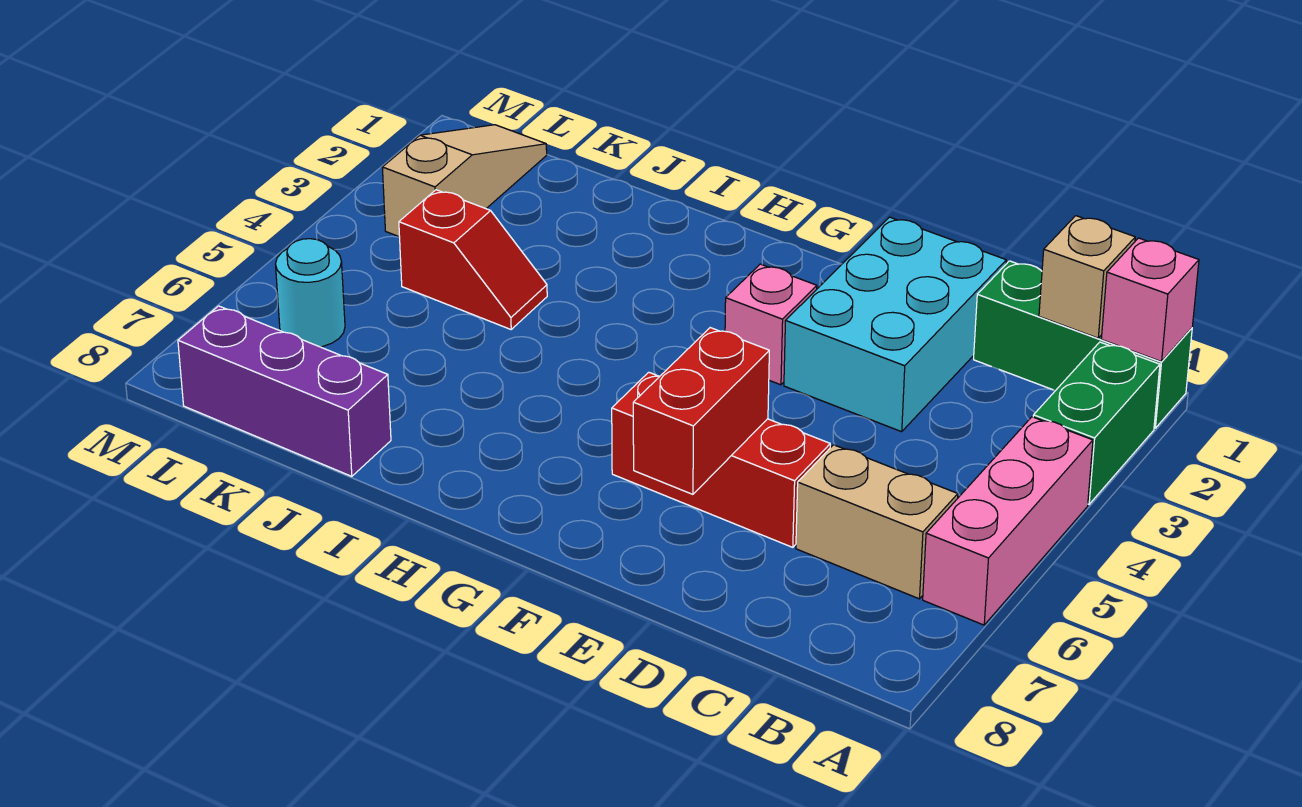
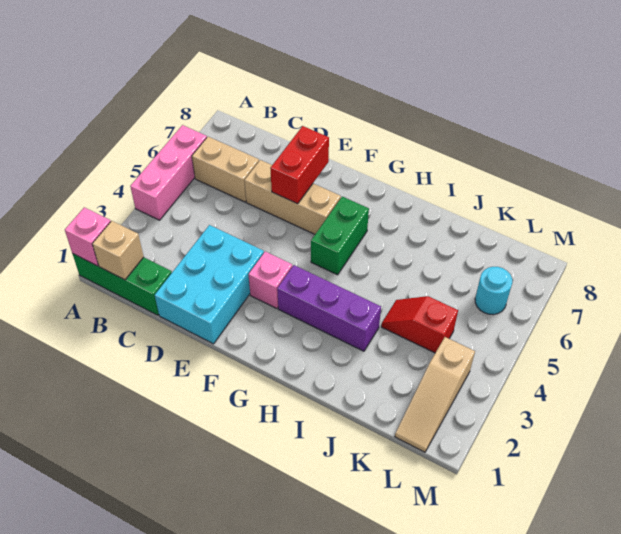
green brick A2:A3 level 1 -> green brick G5:G6 level 1
red brick D6:F6 level 1 -> tan brick D6:F6 level 1
purple brick J8:L8 level 1 -> purple brick G3:I3 level 1

